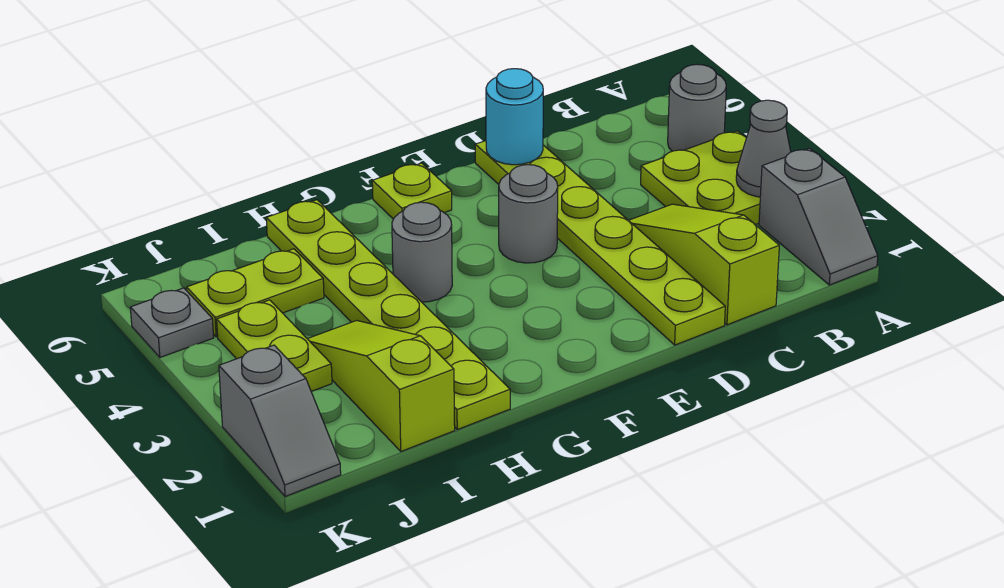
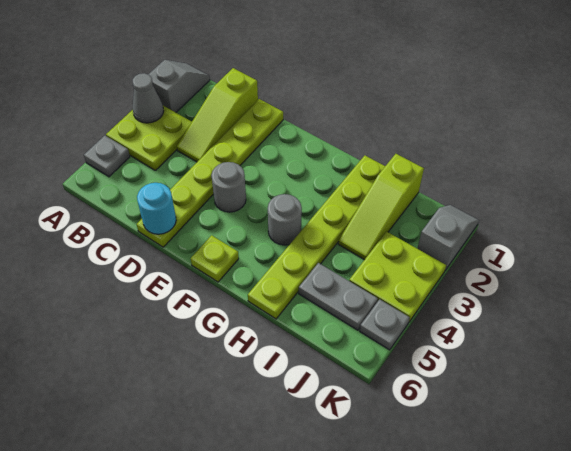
grey round brick A5 level 1 -> grey plate A5 level 1
lime plate I5:J5 level 1 -> grey plate I5:J5 level 1
lime plate J3:J4 level 1 -> lime plate J3:K4 level 1

